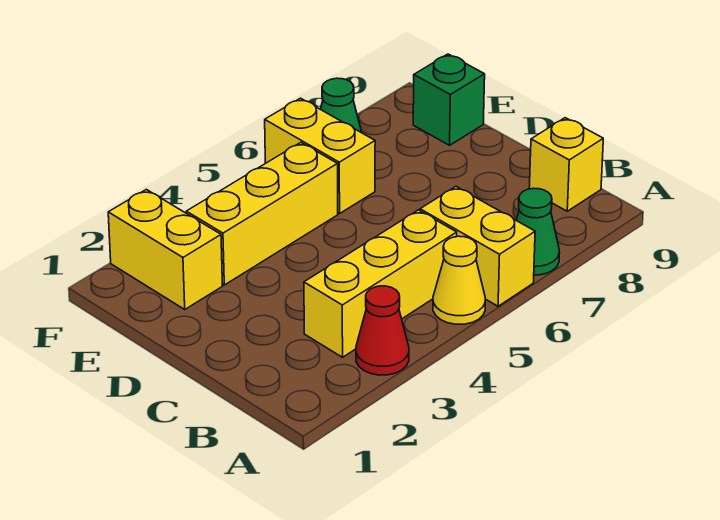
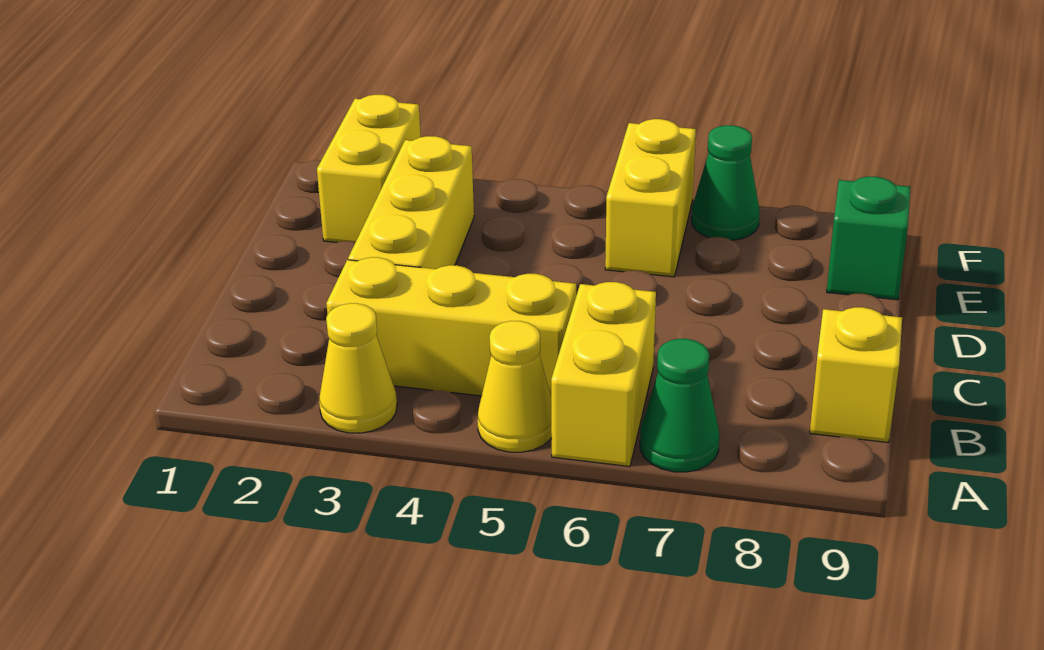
red cone A3 level 1 -> yellow cone A3 level 1
yellow brick E3:E5 level 1 -> yellow brick C3:E3 level 1

